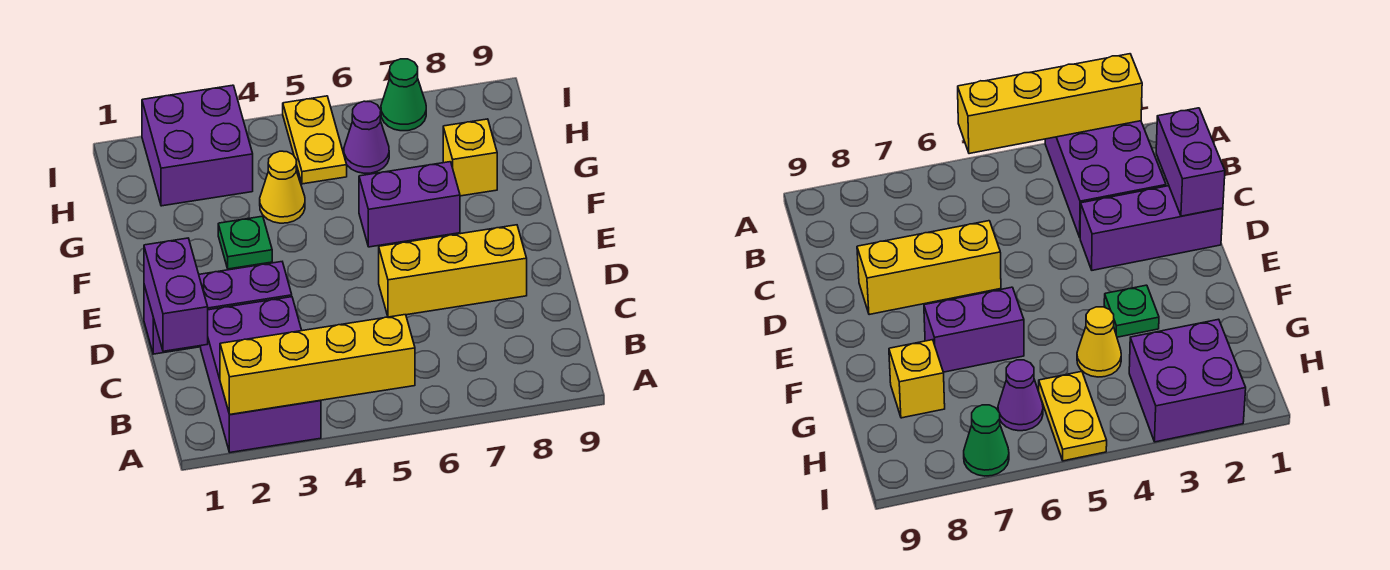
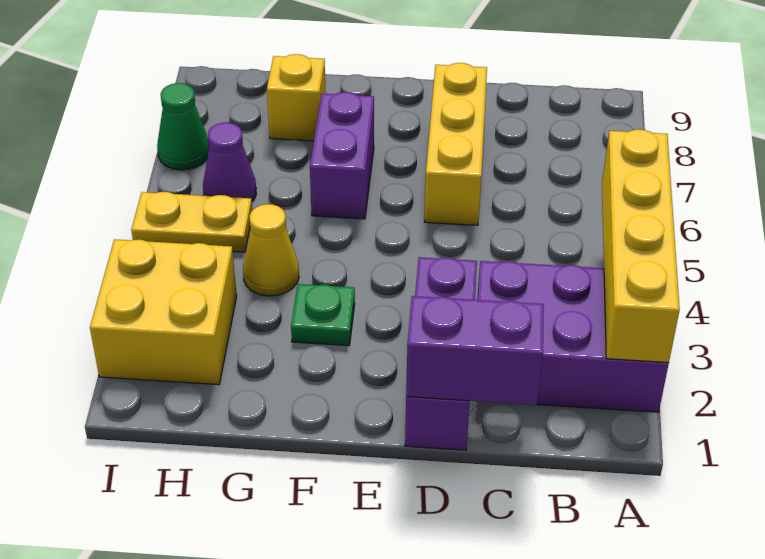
purple brick H2:I3 level 1 -> yellow brick H2:I3 level 1

